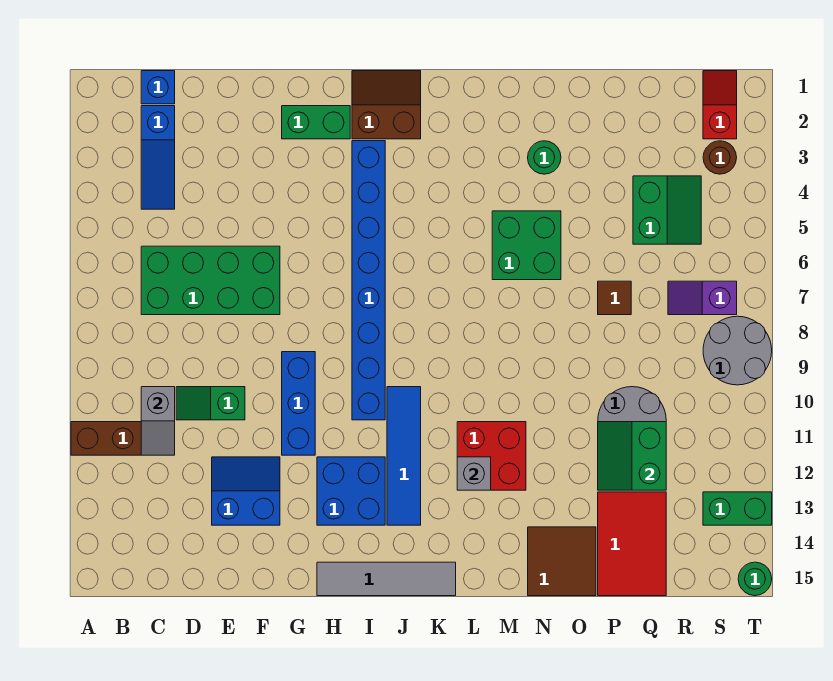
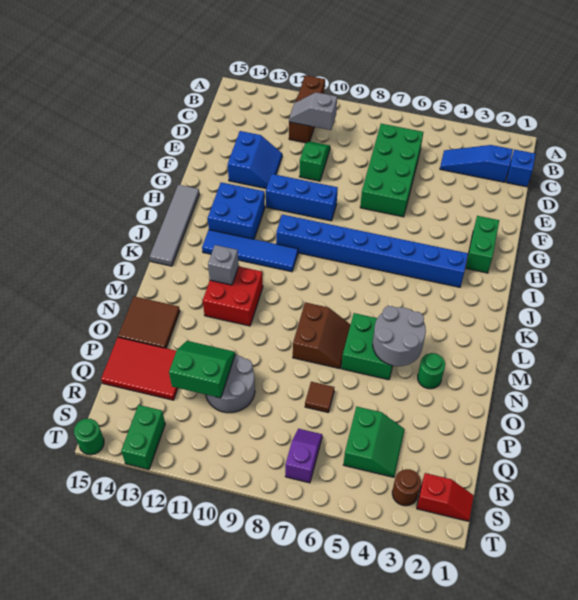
brown slope I1:J2 level 1 top 2 -> brown slope M7:N8 level 1 top 8
green slope Q4:R5 level 1 top Q -> green slope Q4:R5 level 1 top 5
grey round brick S8:T9 level 1 -> grey round brick M4:N5 level 2

